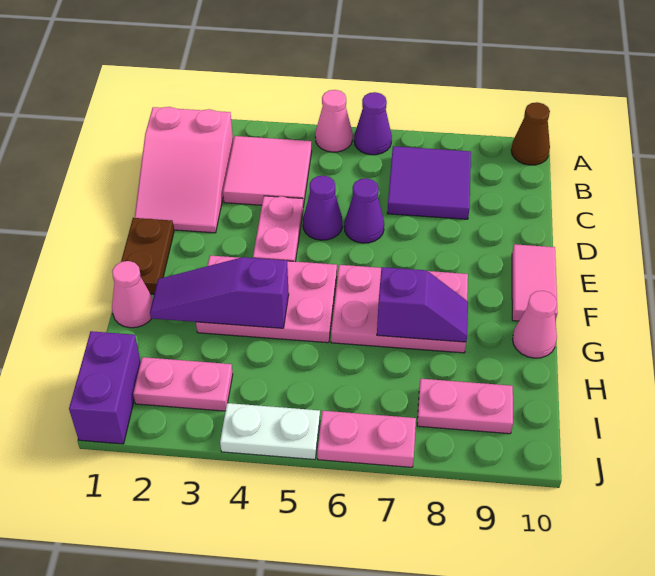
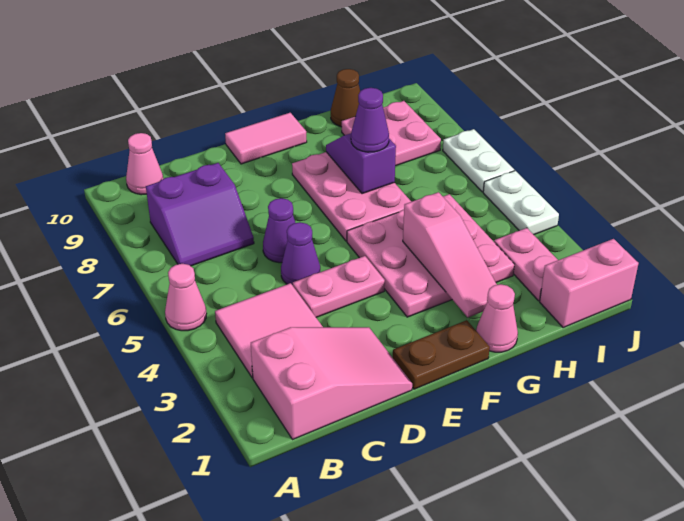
purple cone A6 level 1 -> purple cone G7 level 3
brown cone A10 level 1 -> brown cone H10 level 1
purple tile B7:C8 level 1 -> purple slope B7:C8 level 1 top 8
pink plate F3:G5 level 1 -> pink plate F3:H5 level 1
purple slope G2:G4 level 2 top 4 -> pink slope G2:G4 level 2 top 4
pink cone G10 level 1 -> pink cone B10 level 1
purple brick I1:J1 level 1 -> pink brick I1:J1 level 1
pink plate I8:I9 level 1 -> pink plate H8:I9 level 1
pink plate J6:J7 level 1 -> white plate J6:J7 level 1

